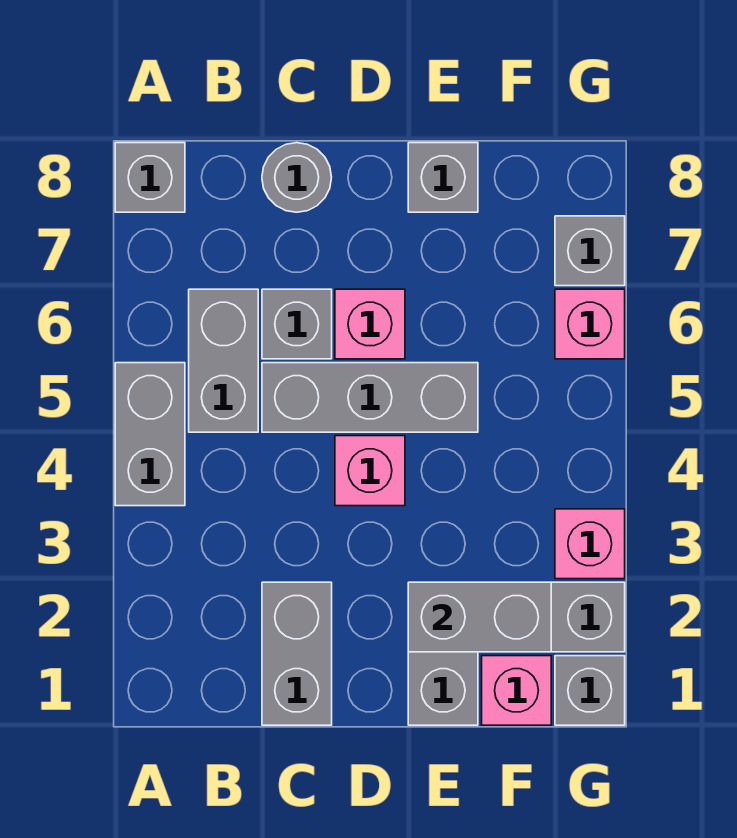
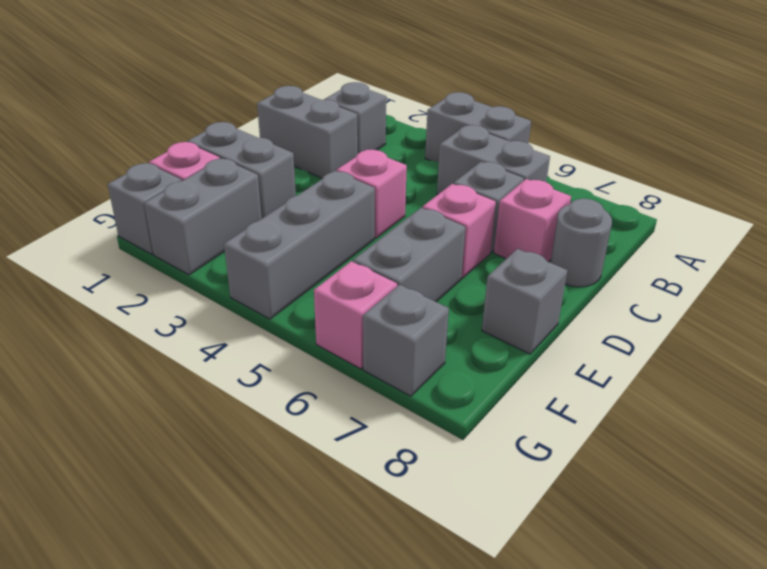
grey brick A8 level 1 -> grey brick B2 level 1
grey brick C5:E5 level 1 -> grey brick E4:G4 level 1
grey brick E2:F2 level 2 -> grey brick E6:F6 level 1
pink brick G3 level 1 -> pink brick C7 level 1

